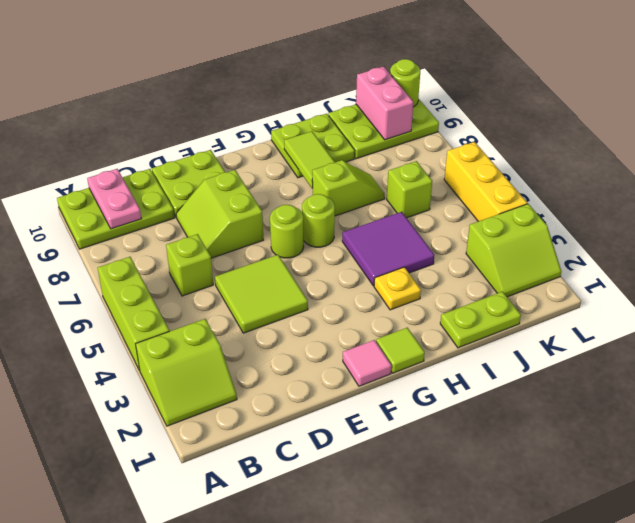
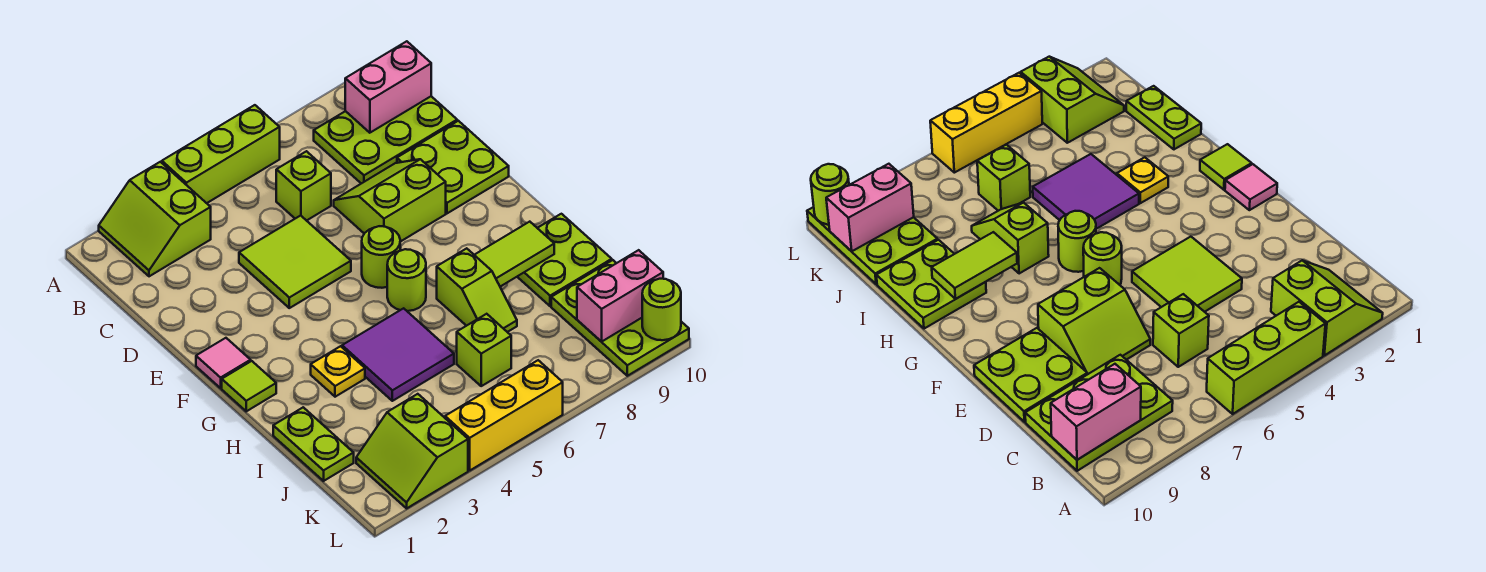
lime plate A9:C10 level 1 -> lime plate B8:C10 level 1
pink plate B9:B10 level 2 -> pink brick B9:B10 level 2

